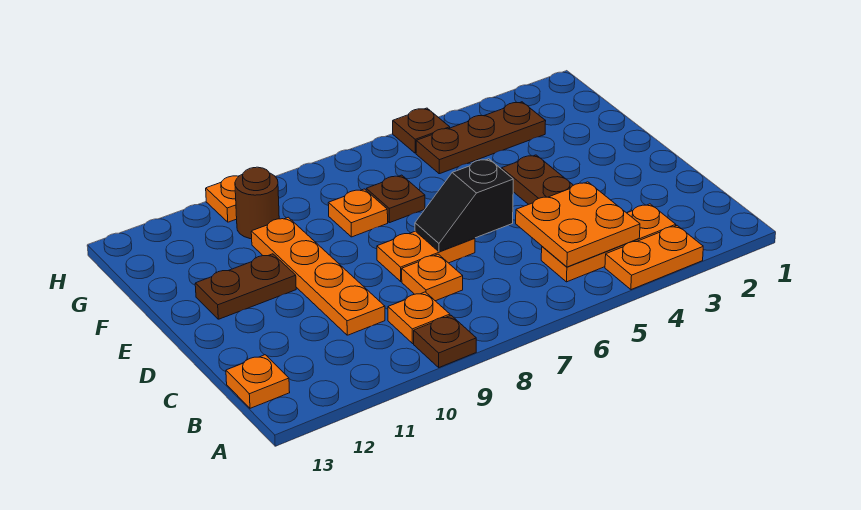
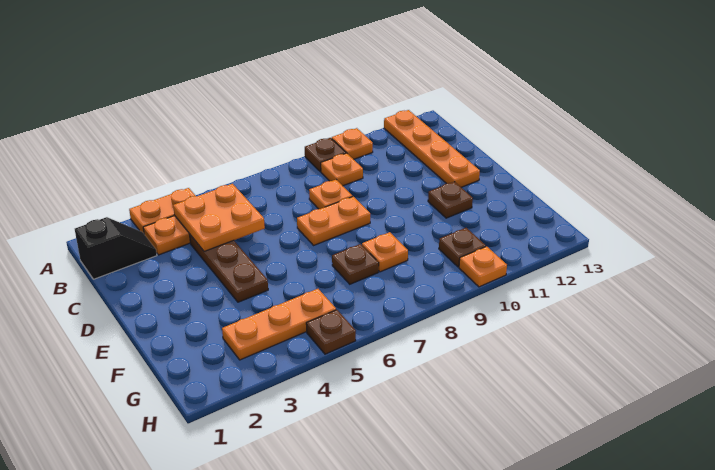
orange plate B13 level 1 -> orange plate A10 level 1
orange plate C10:F10 level 1 -> orange plate A12:D12 level 1
black slope D6:D7 level 2 top 6 -> black slope B1:B2 level 1 top 1
brown plate E11:E12 level 1 -> brown plate E11 level 1
brown plate G3:G5 level 1 -> orange plate G3:G5 level 1
brown round brick G10 level 1 -> brown plate G10 level 1

